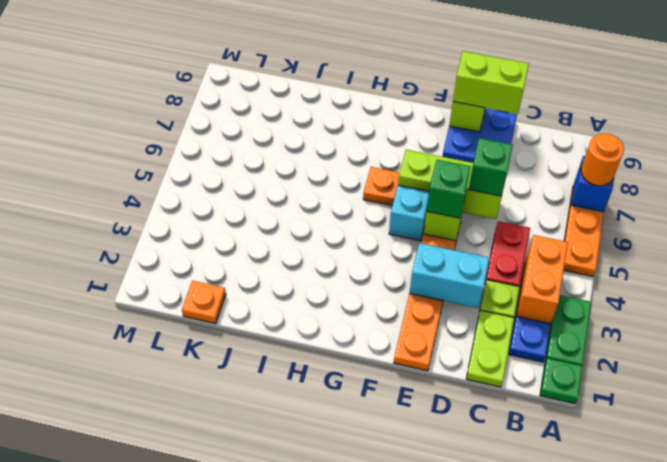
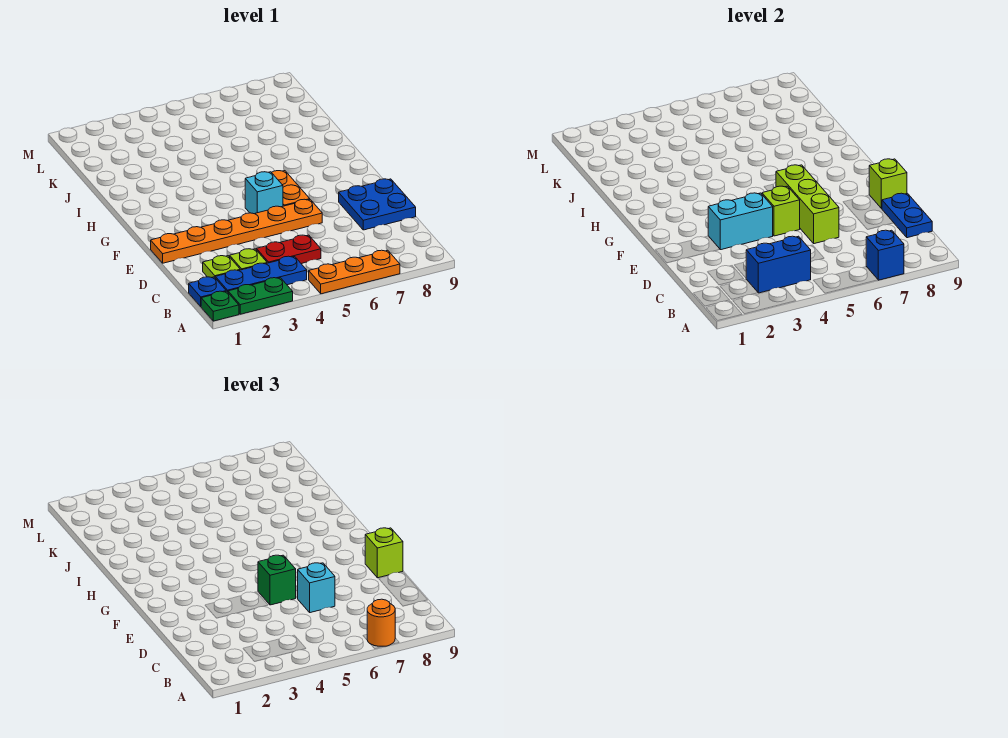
none -> blue plate B1 level 1
orange brick B3:B4 level 2 -> blue brick B3:B4 level 2
lime plate C1:C2 level 1 -> lime plate C2 level 1
none -> blue plate C9:D9 level 2
cyan brick D3:E3 level 2 -> cyan brick E3:E4 level 2
green brick D6 level 3 -> cyan brick D6 level 3
lime brick D9:E9 level 3 -> lime brick E9 level 3
orange plate K1 level 1 -> none

